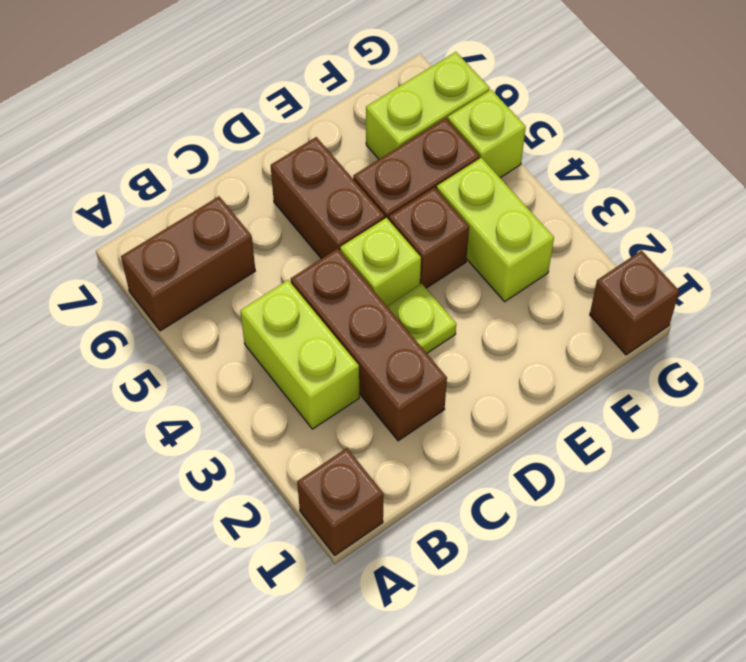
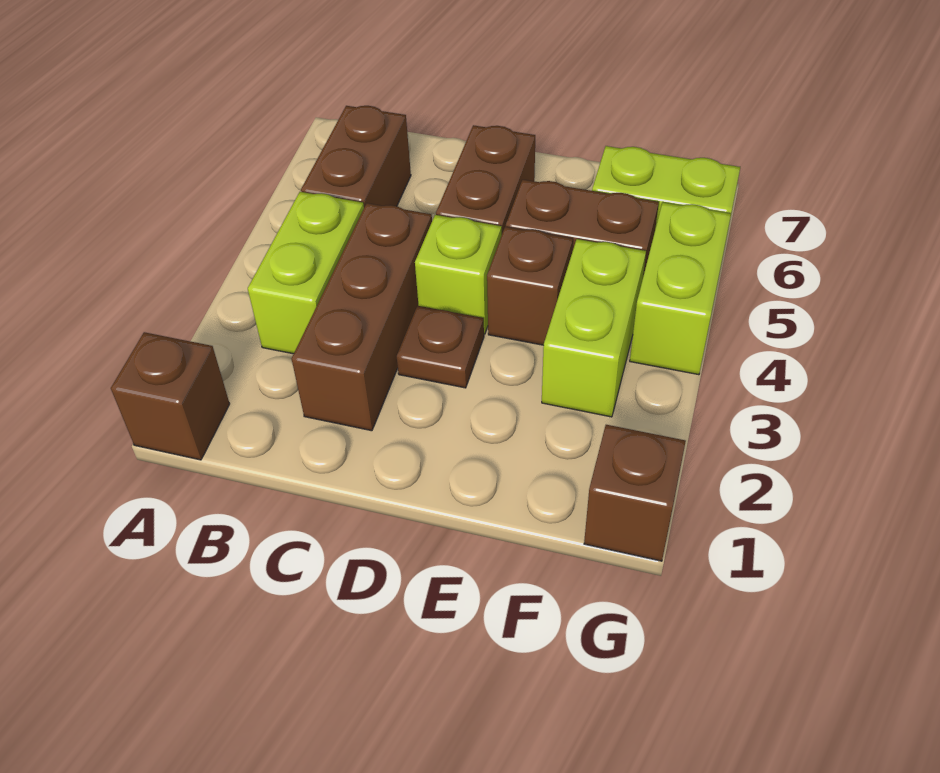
brown brick A6:B6 level 1 -> brown brick B5:B6 level 1
lime plate D3 level 1 -> brown plate D3 level 1
lime brick G5 level 1 -> lime brick G4:G5 level 1

